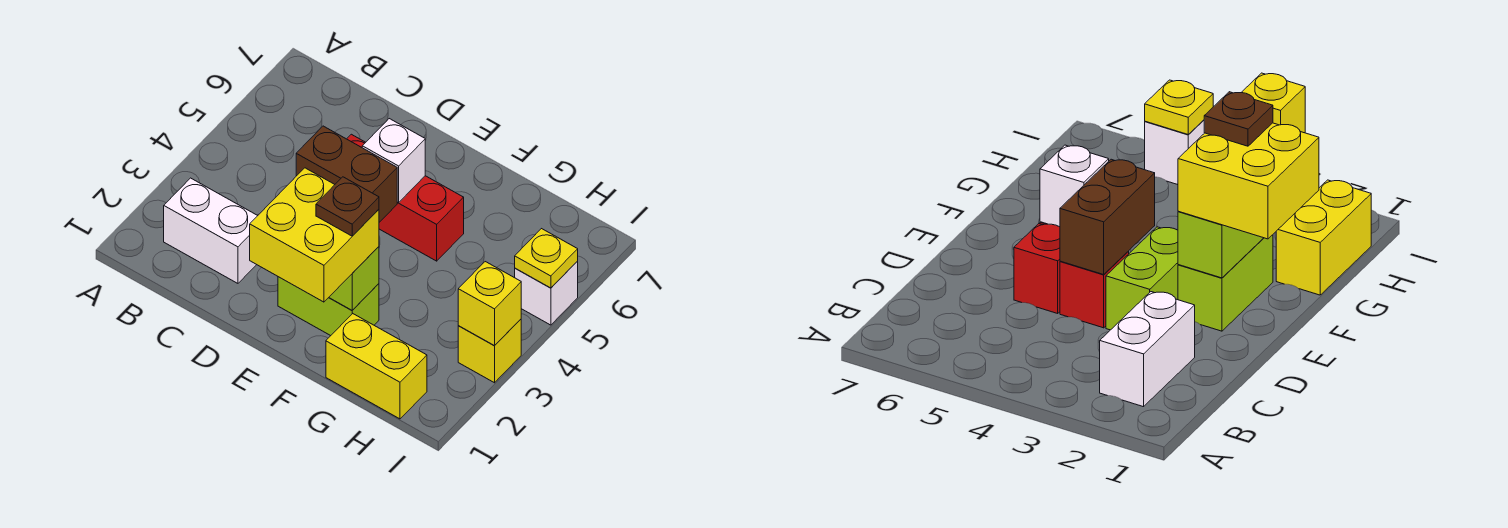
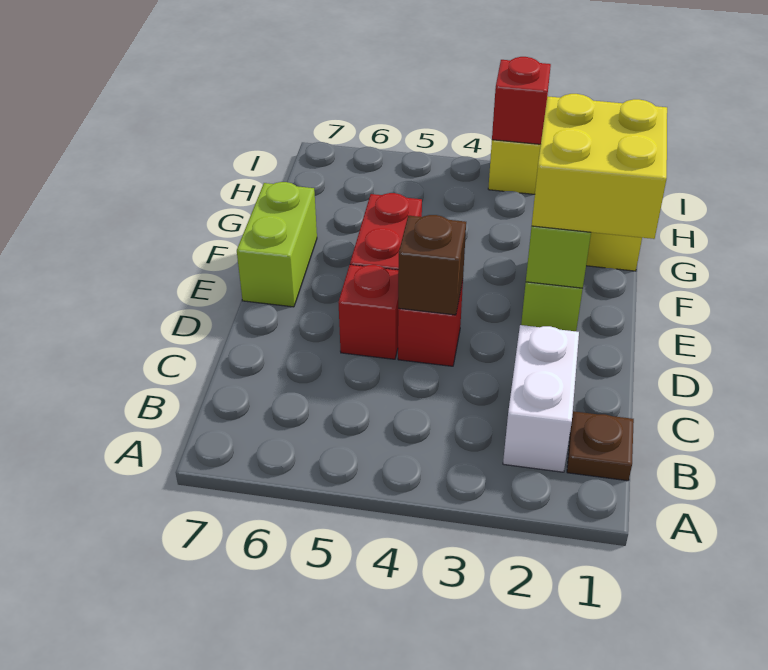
lime brick D3:E3 level 1 -> lime brick E7:F7 level 1
brown brick D4:E4 level 2 -> brown brick D4 level 2
white brick E5 level 2 -> none
brown plate F2 level 4 -> brown plate B1 level 1
yellow brick I3 level 2 -> red brick I3 level 2
white brick I5 level 1 -> none
yellow plate I5 level 2 -> none

